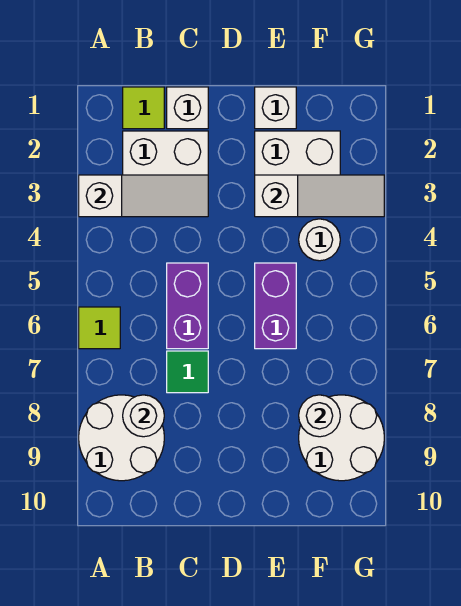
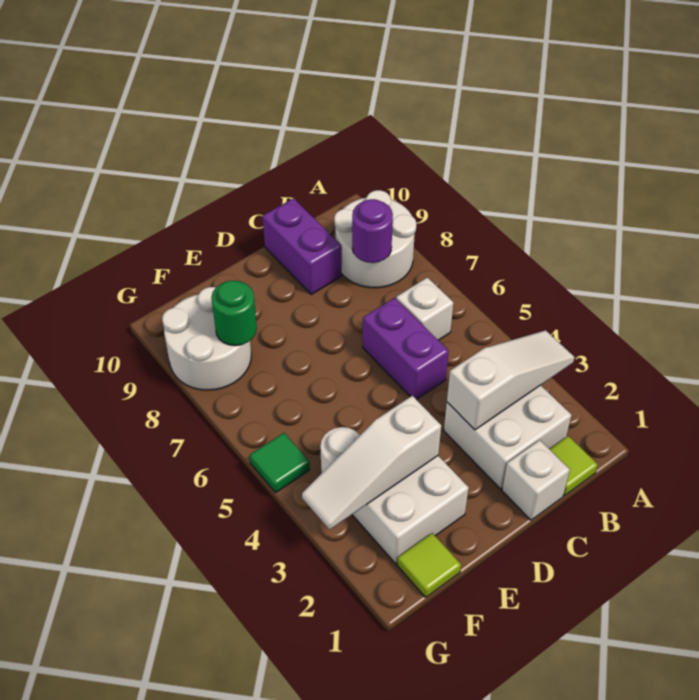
white slope A3:C3 level 2 top A -> white slope A3:C3 level 2 top C
lime tile A6 level 1 -> lime tile F1 level 1
white round brick B8 level 2 -> purple round brick B8 level 2
green tile C7 level 1 -> green tile G5 level 1
white brick E1 level 1 -> white brick B6 level 1
purple brick E5:E6 level 1 -> purple brick C9:C10 level 1
white round brick F8 level 2 -> green round brick F8 level 2

